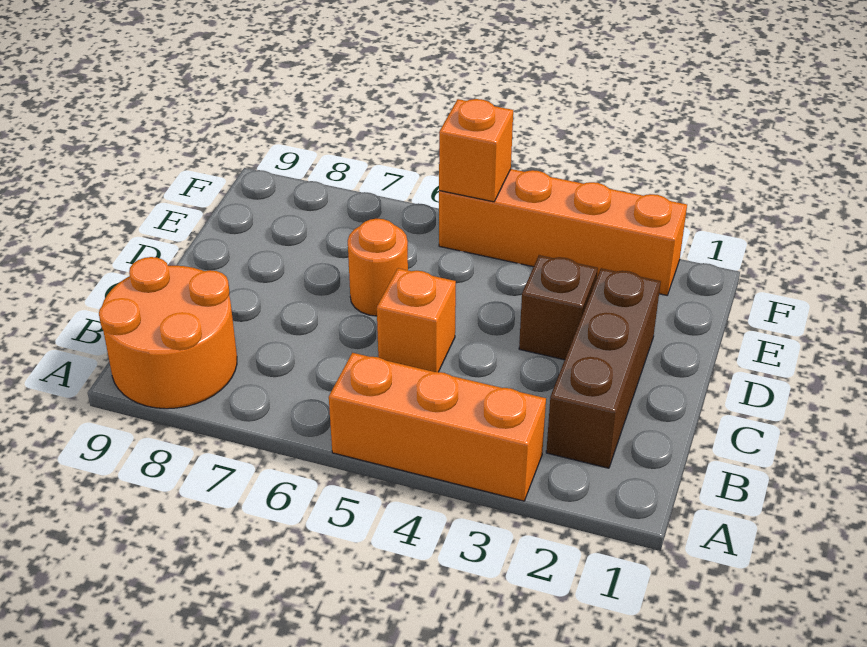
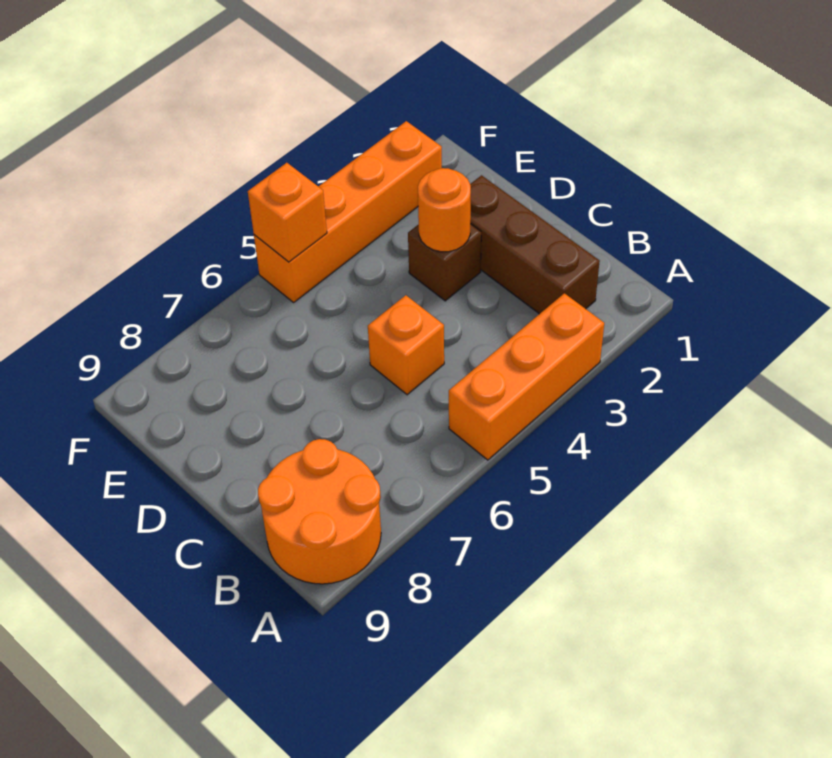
orange round brick D6 level 1 -> orange round brick D3 level 2

